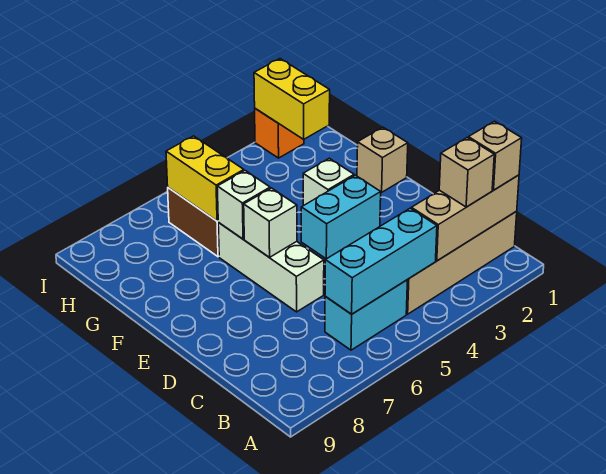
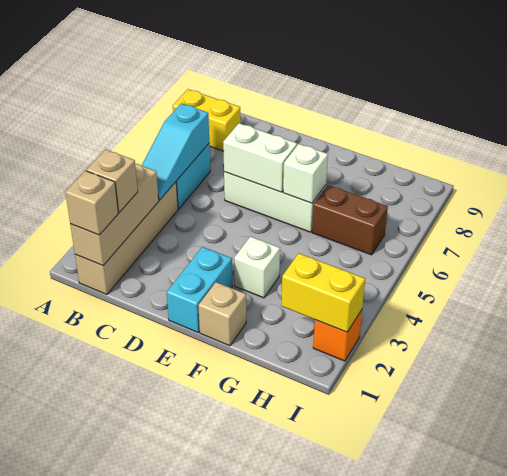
cyan brick B4:B6 level 2 -> cyan slope B4:B6 level 2 top 6
cyan brick E3:E4 level 1 -> cyan brick E1:E2 level 1
white brick E6 level 2 -> white brick D6:E6 level 2
yellow brick G6:H6 level 2 -> yellow brick A8:B8 level 1

